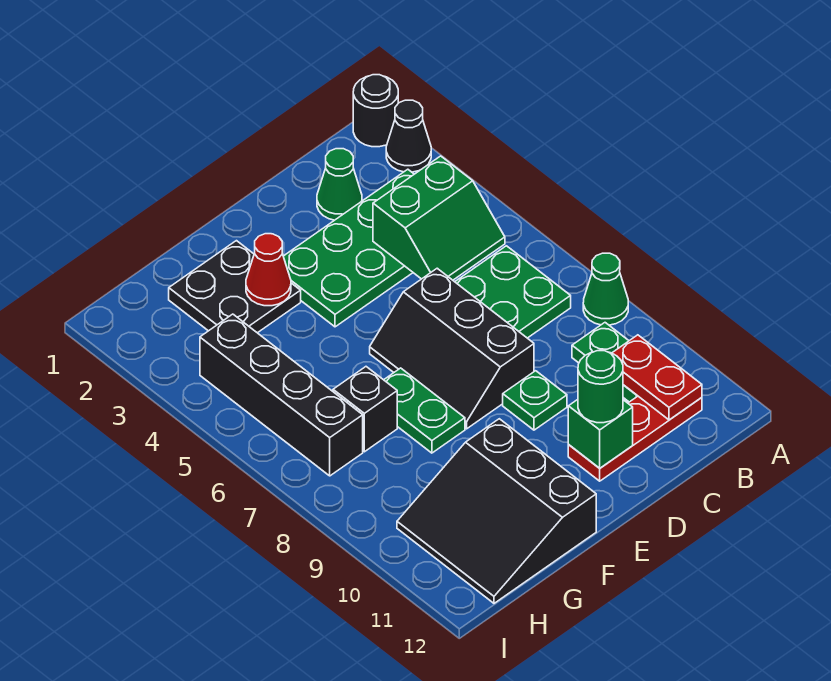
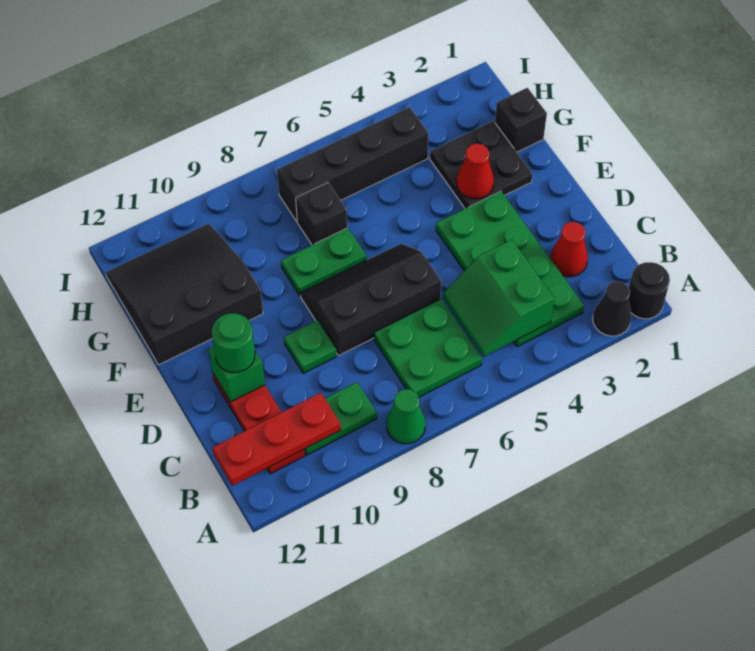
red plate B10:B11 level 2 -> red plate B10:B12 level 2
green cone C2 level 1 -> red cone C2 level 1
none -> black brick G1 level 1

